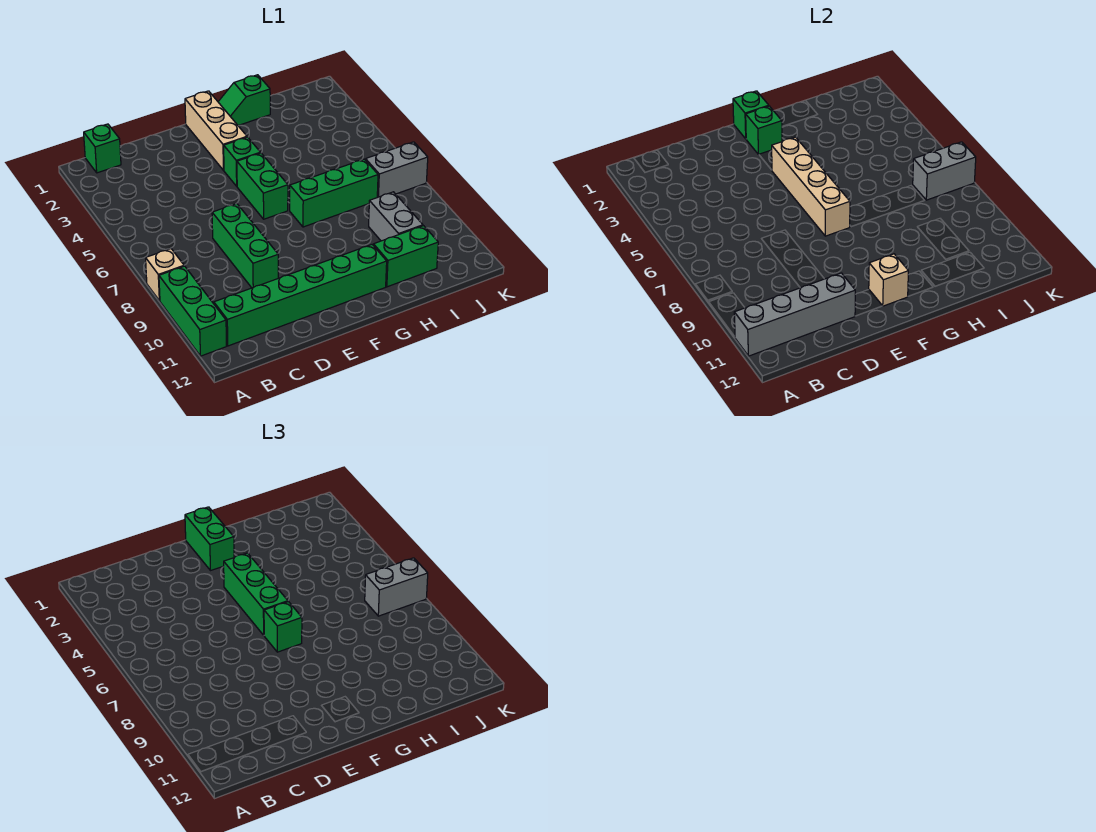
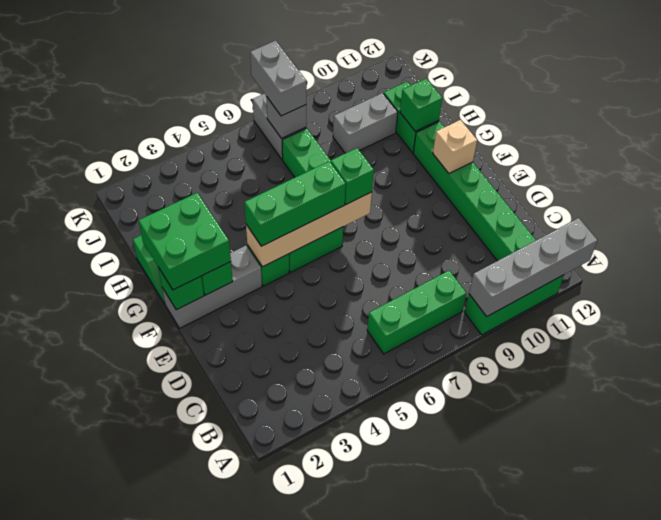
tan brick A8 level 1 -> none
grey brick A11:D11 level 2 -> grey brick A9:A12 level 2
green brick B1 level 1 -> green brick H11 level 2
green brick D7:D9 level 1 -> green brick B6:B8 level 1
tan brick F1:F3 level 1 -> grey brick F1:F3 level 1
green brick F1:F2 level 3 -> green brick F1:G2 level 3
grey brick J7:K7 level 2 -> grey brick J7 level 2

